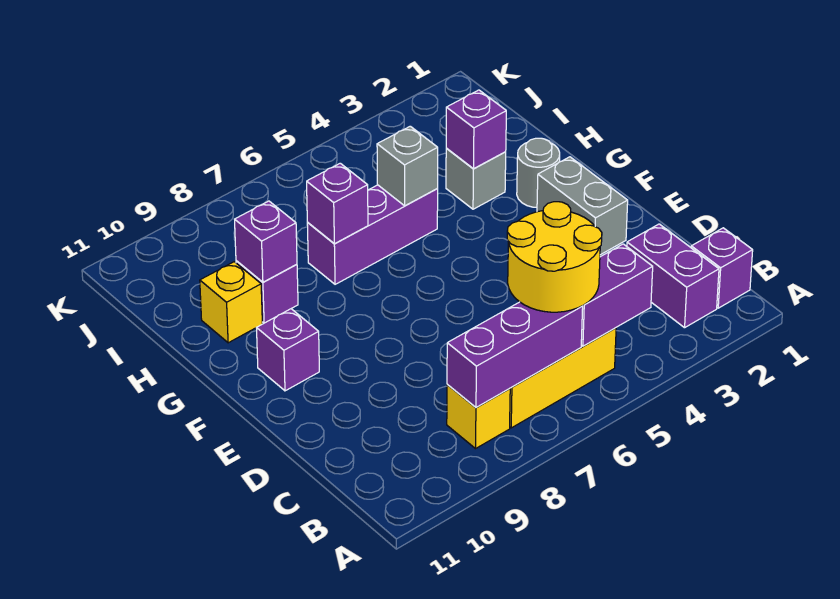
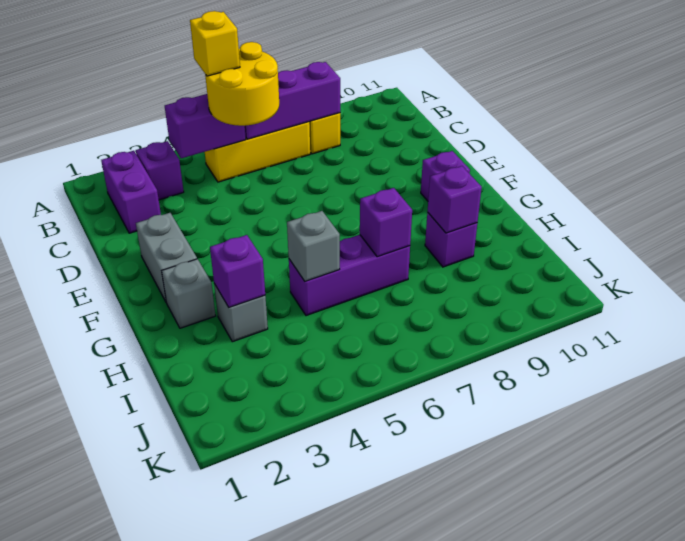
purple brick B1 level 1 -> purple brick B3 level 1
grey round brick G2 level 1 -> grey brick G2 level 1
yellow brick H10 level 1 -> yellow brick B5 level 4

